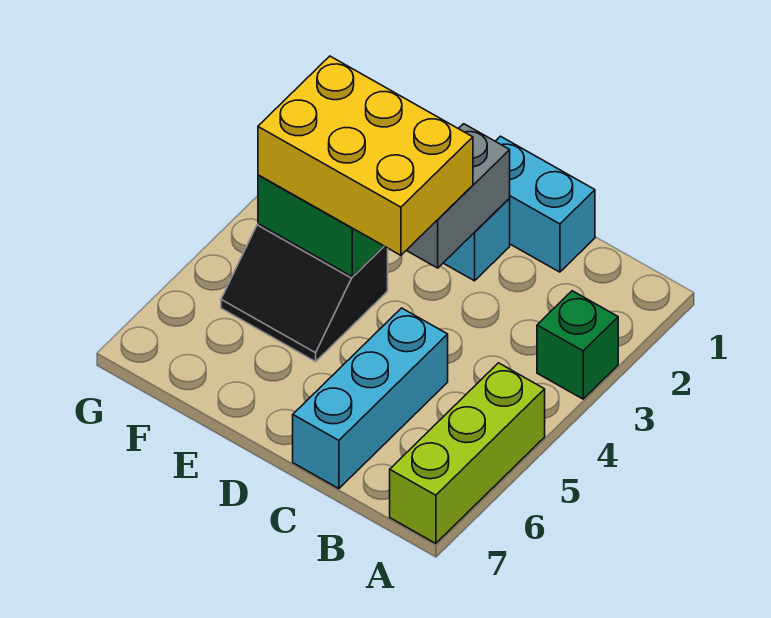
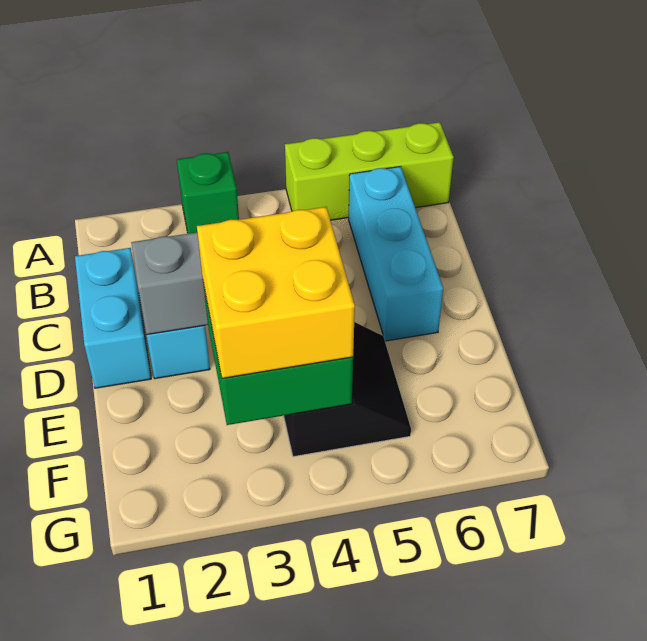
cyan brick C5:C7 level 1 -> cyan brick B6:D6 level 1
yellow brick D3:F4 level 3 -> yellow brick E3:F4 level 3

